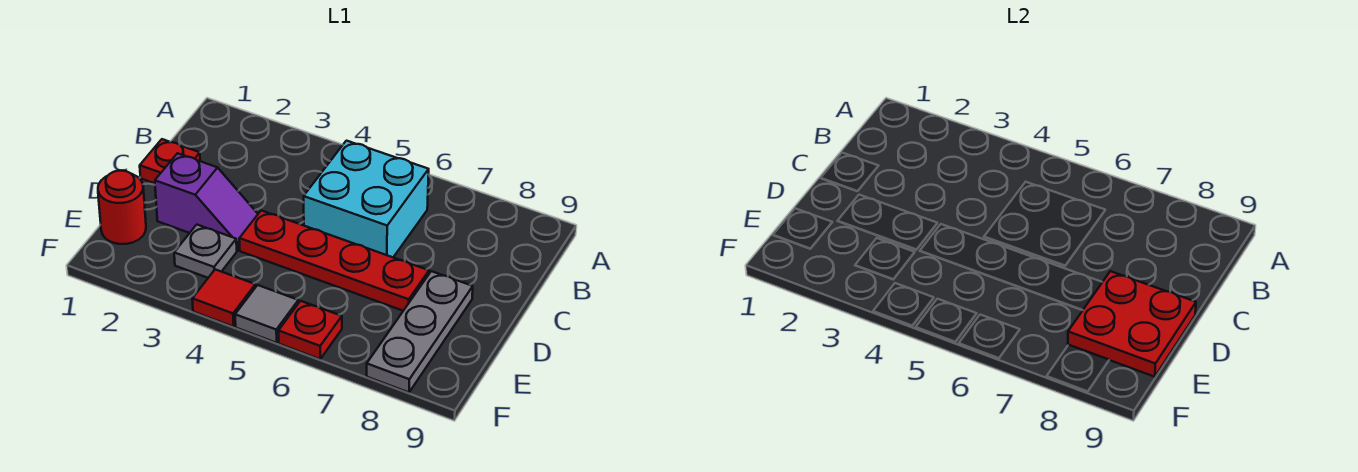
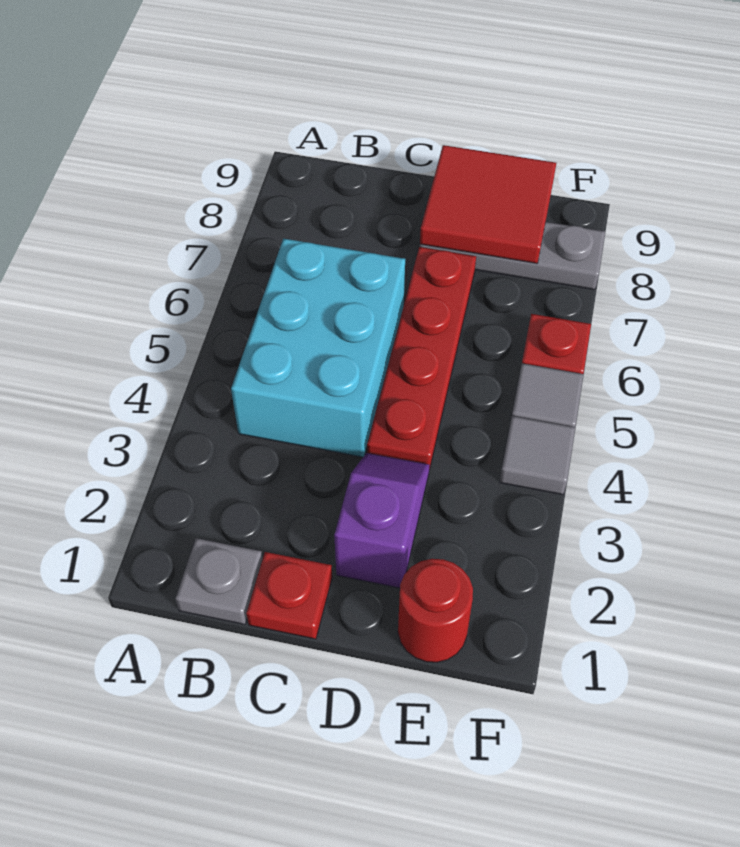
cyan brick B5:C6 level 1 -> cyan brick B4:C6 level 1
red plate D8:E9 level 2 -> red tile D8:E9 level 2
grey plate E3 level 1 -> grey plate B1 level 1
red tile F4 level 1 -> grey tile F4 level 1

